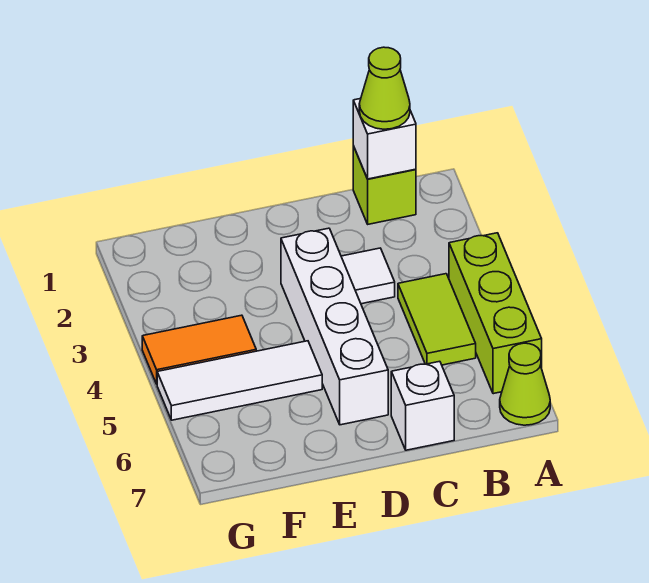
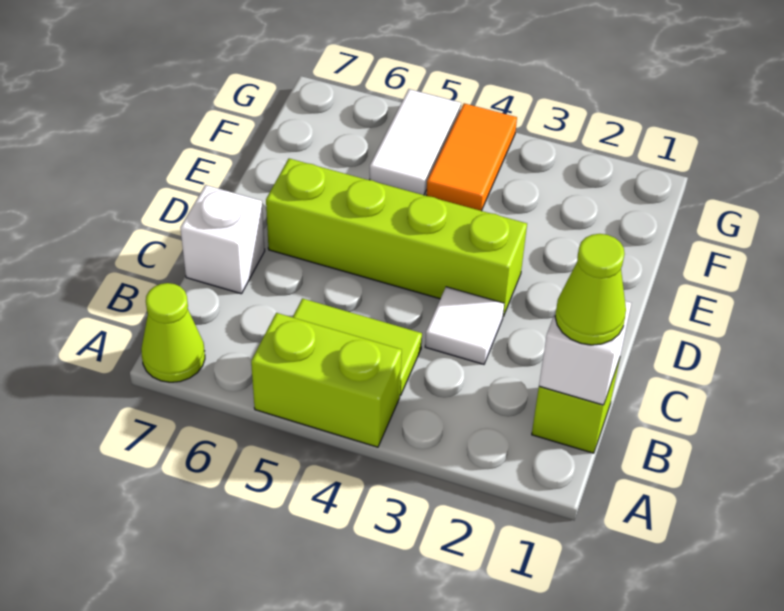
lime brick A4:A6 level 1 -> lime brick A4:A5 level 1
white brick D3:D6 level 1 -> lime brick D3:D6 level 1
white tile E5:G5 level 1 -> white tile F5:G5 level 1

